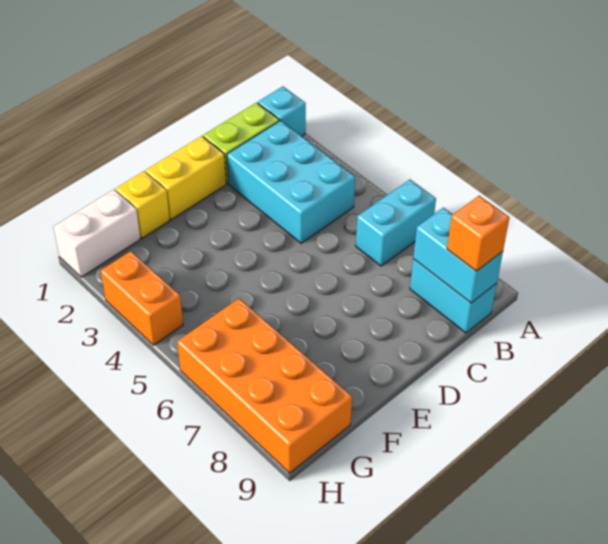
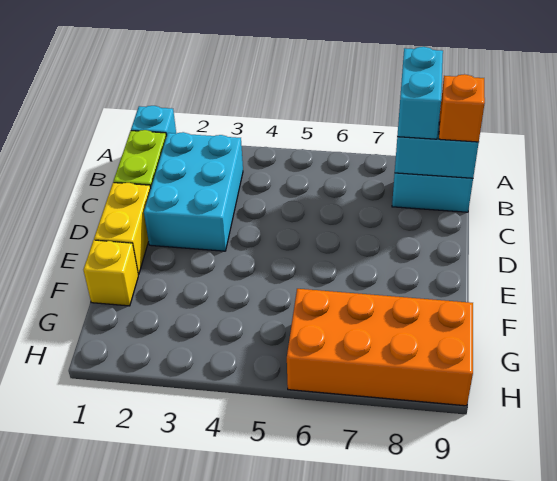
cyan brick A6:B6 level 1 -> cyan brick A8:B8 level 3
cyan brick B2:C4 level 1 -> cyan brick B2:D3 level 1
white brick G1:H1 level 1 -> none
orange brick H3:H4 level 1 -> none

